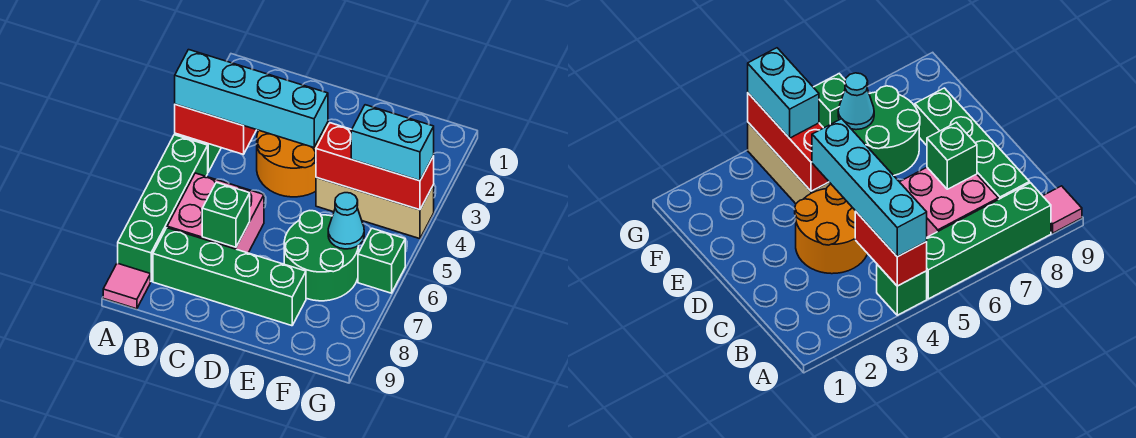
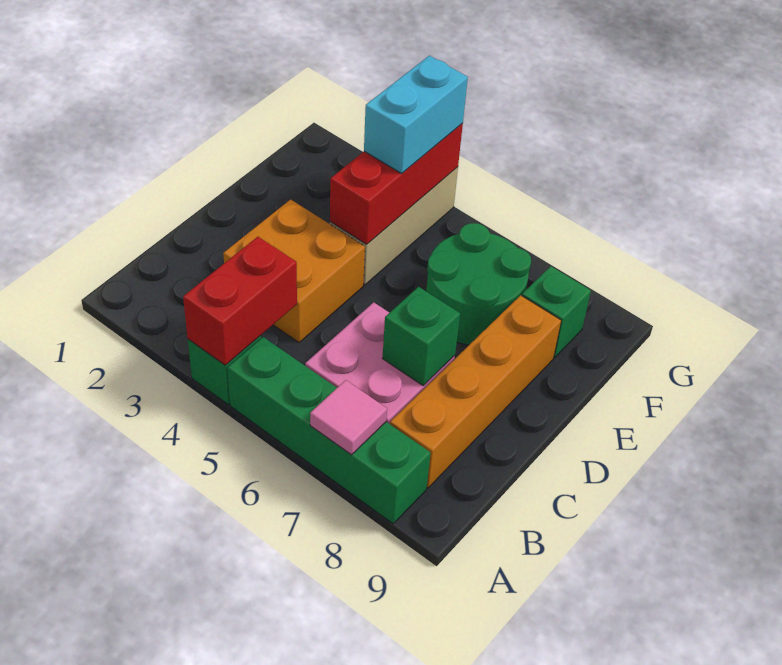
cyan brick A4:D4 level 3 -> none
pink tile A9 level 1 -> pink tile A7 level 2
green brick B8:E8 level 1 -> orange brick B8:E8 level 1
orange round brick C3:D4 level 1 -> orange brick C3:D4 level 1
cyan cone F6 level 2 -> none
green brick G6 level 1 -> green brick F8 level 1

